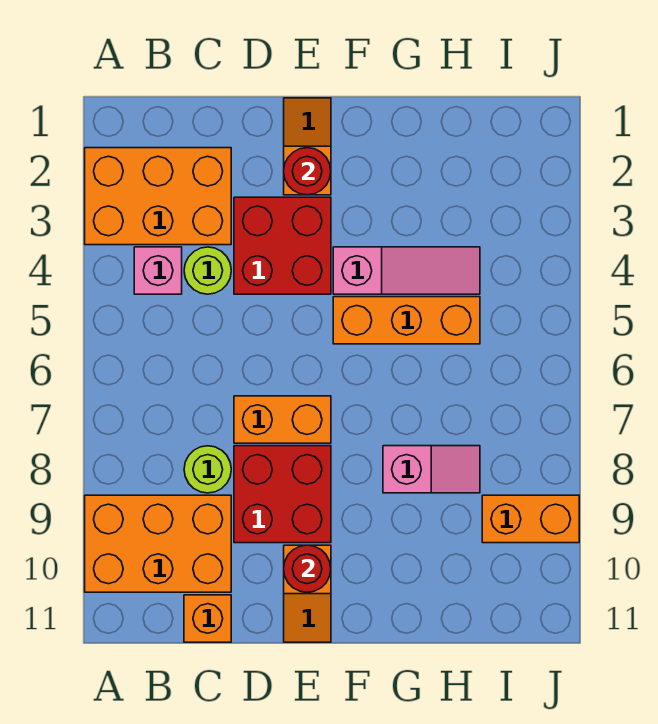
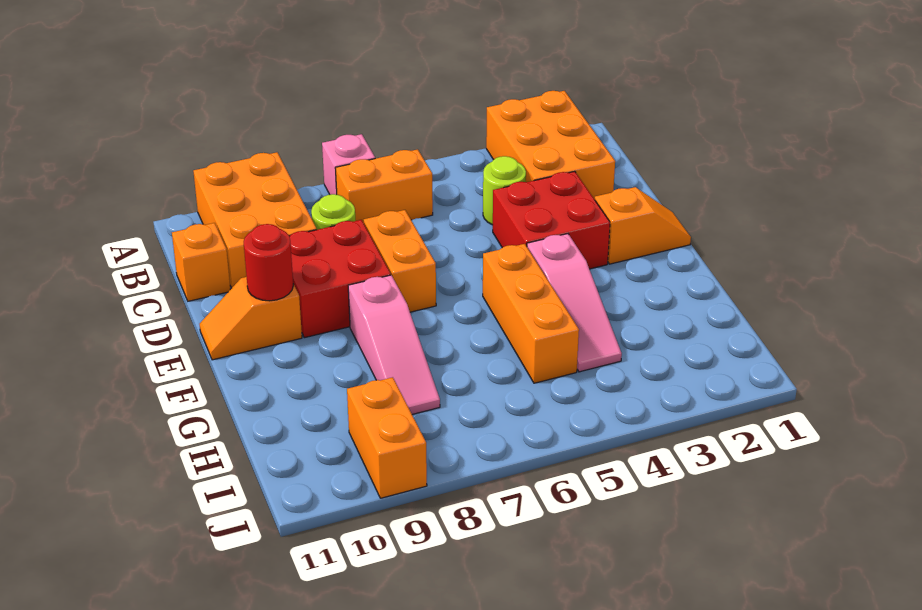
pink brick B4 level 1 -> pink brick A7 level 1
none -> orange brick B6:B7 level 1
red round brick E2 level 2 -> none
pink slope G8:H8 level 1 top G -> pink slope F8:H8 level 1 top F

